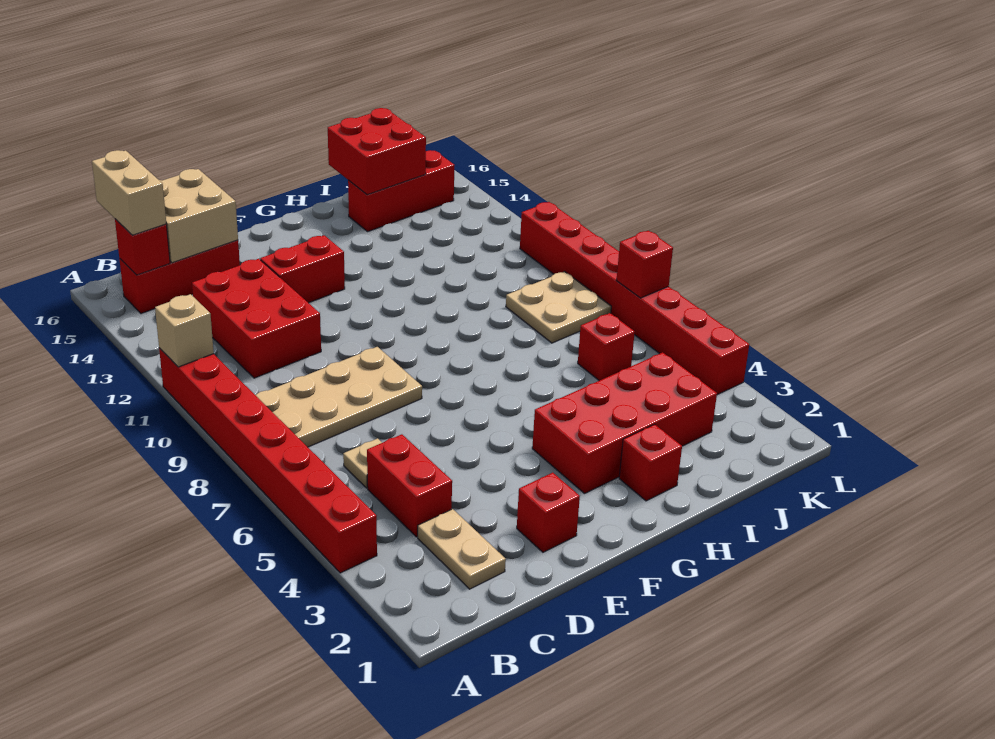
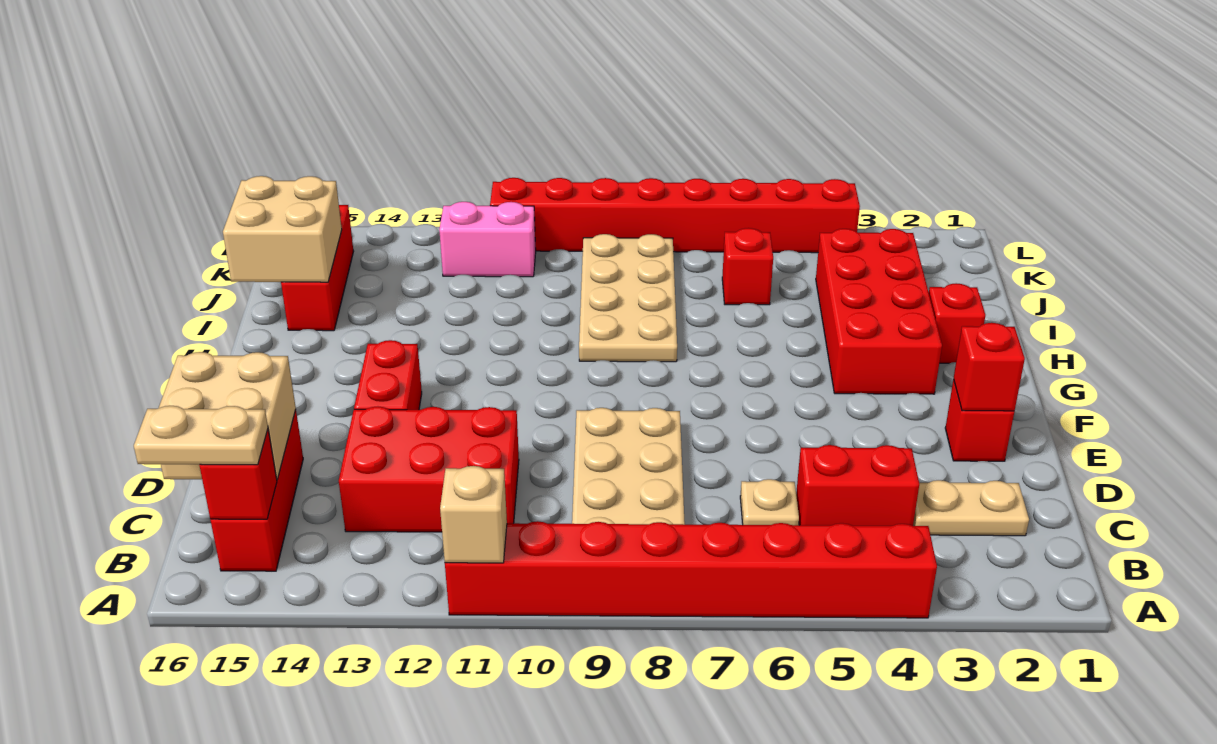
tan brick B15:B16 level 3 -> tan plate B15:B16 level 3
red brick I15:J16 level 2 -> tan brick I15:J16 level 2
tan plate J8:K9 level 1 -> tan plate H8:K9 level 1
none -> pink brick K11:K12 level 1
red brick L7 level 2 -> red brick E2 level 2

